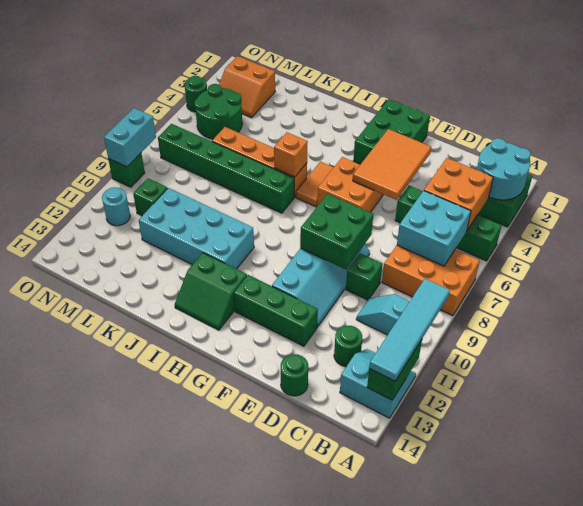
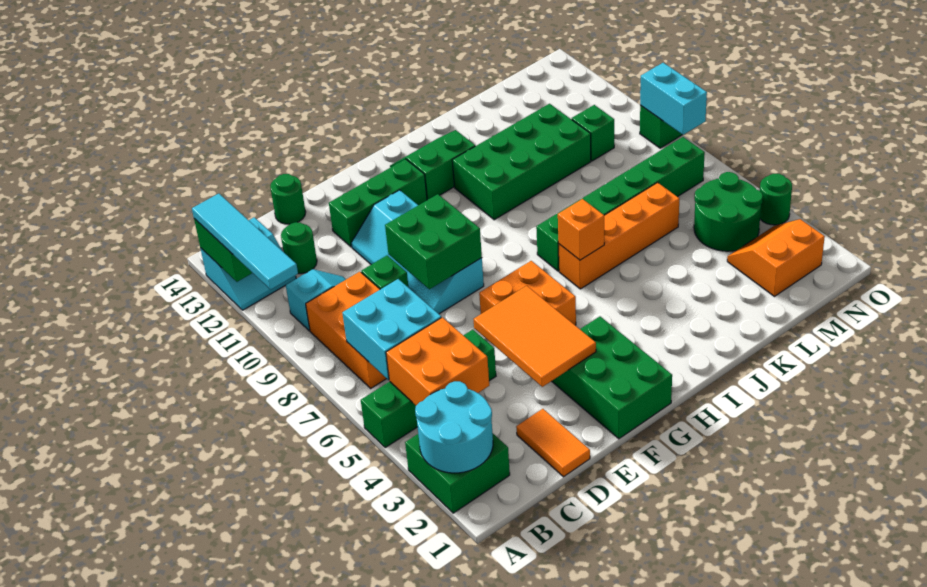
orange brick A7:C8 level 1 -> orange brick B7:C9 level 1
orange tile H5:H6 level 1 -> orange tile D1:D2 level 1
cyan brick I10:L11 level 1 -> green brick I10:L11 level 1
cyan round brick N11 level 1 -> none

